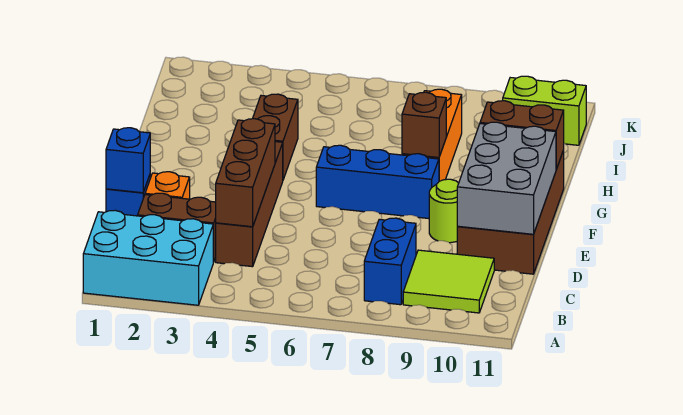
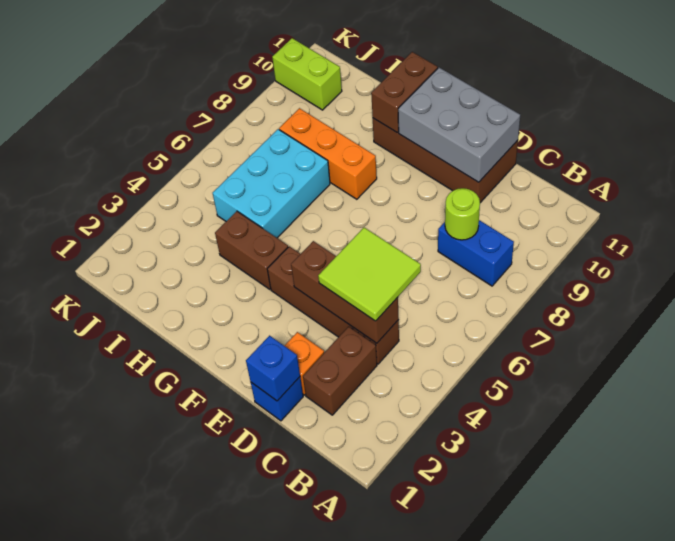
cyan brick A1:B3 level 1 -> cyan brick H5:I7 level 1
lime tile B9:C10 level 1 -> lime tile C4:D5 level 3
lime round brick E9 level 1 -> lime round brick C8 level 2
blue brick F6:F8 level 1 -> none
brown brick G8 level 2 -> none
lime brick J10:J11 level 1 -> lime brick J10:K10 level 1

